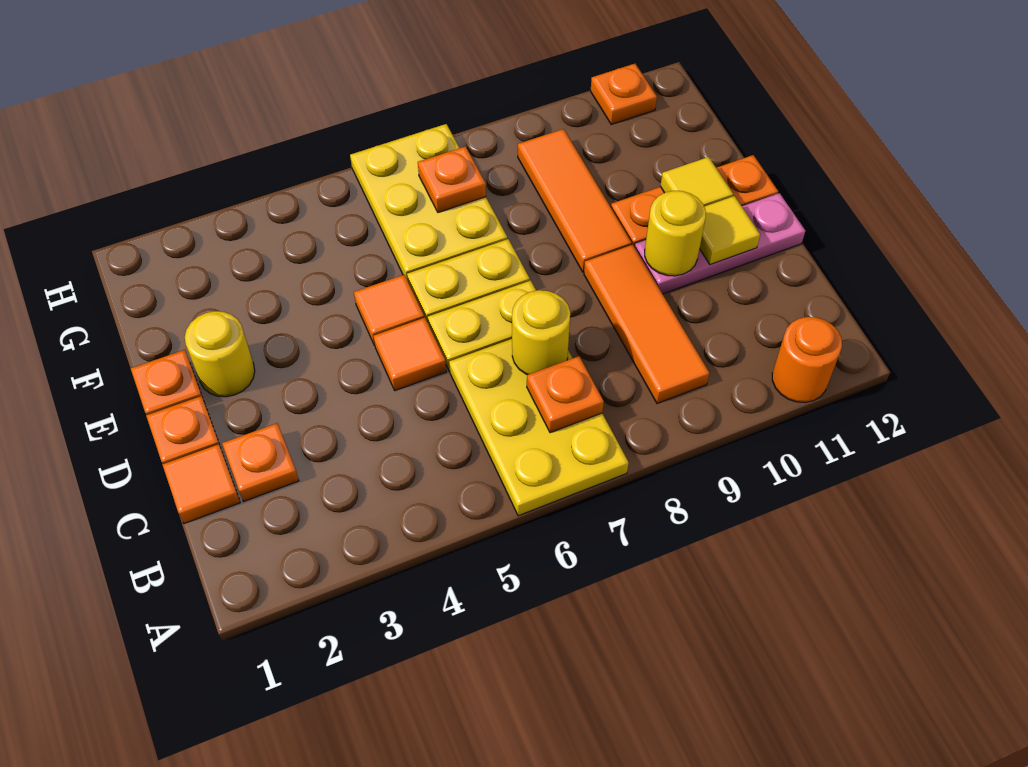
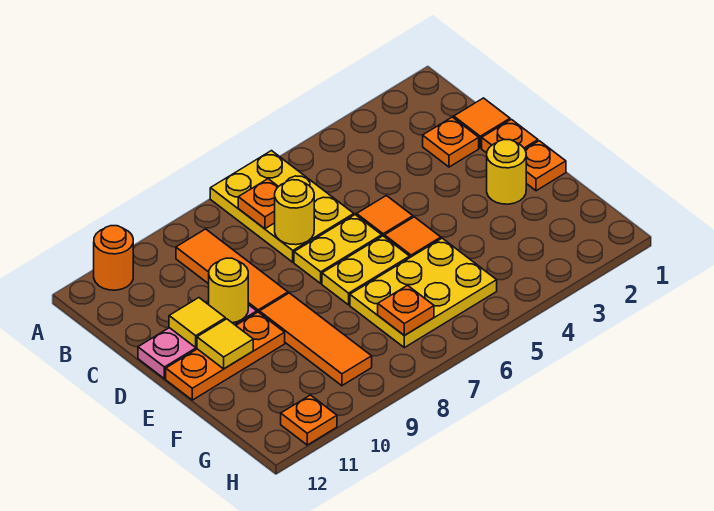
yellow plate F6:H7 level 1 -> yellow plate F5:G7 level 1

